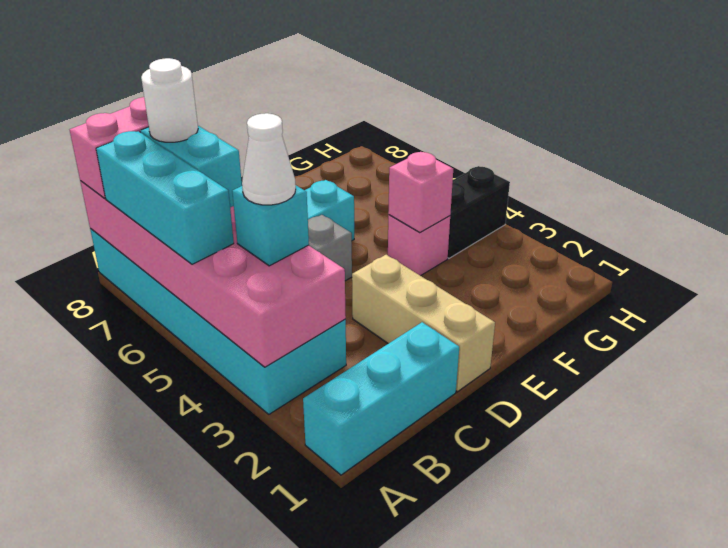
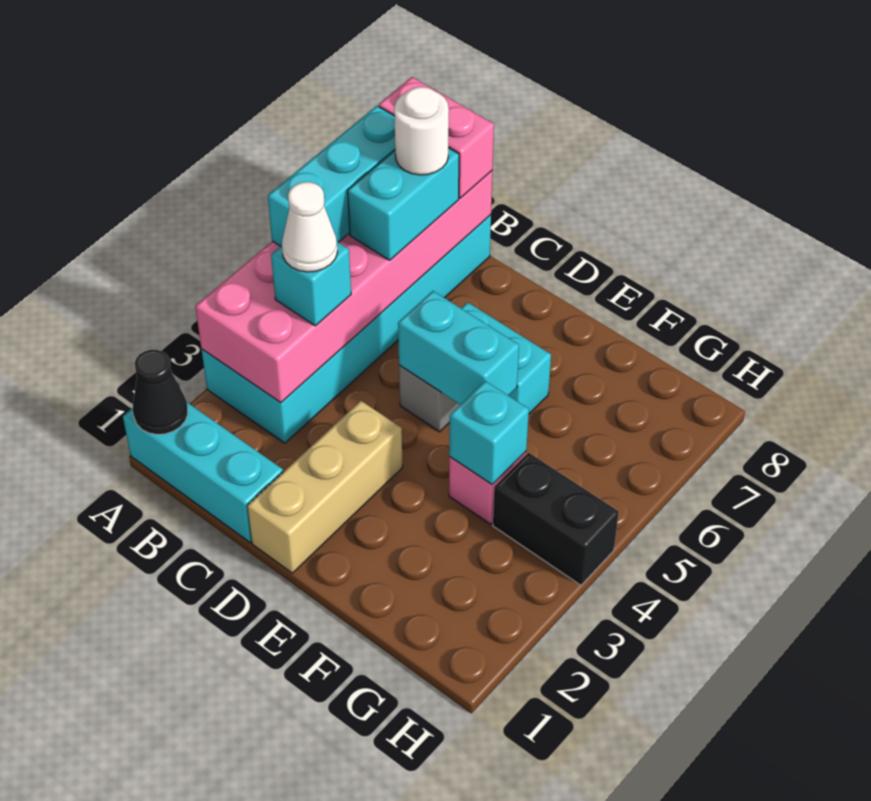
none -> black cone A1 level 2
none -> cyan brick D5:E5 level 2
pink brick F4 level 2 -> cyan brick F4 level 2

